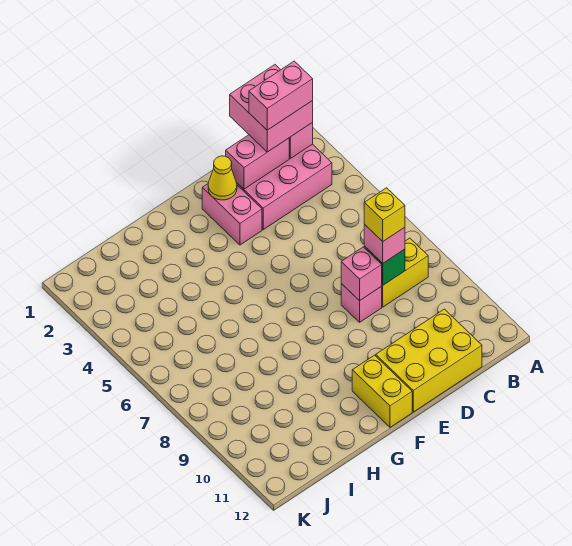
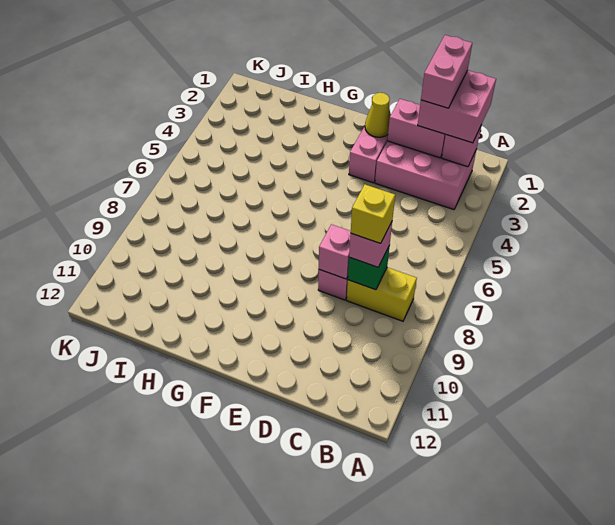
pink brick B2:C2 level 4 -> pink brick C1:C2 level 4
yellow brick C11:E12 level 1 -> none
yellow brick F11:F12 level 1 -> none

